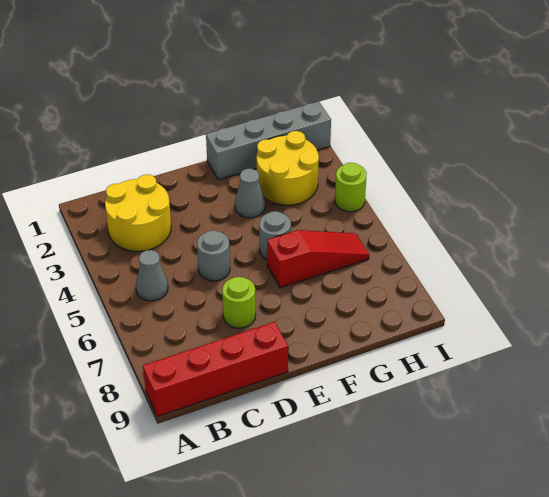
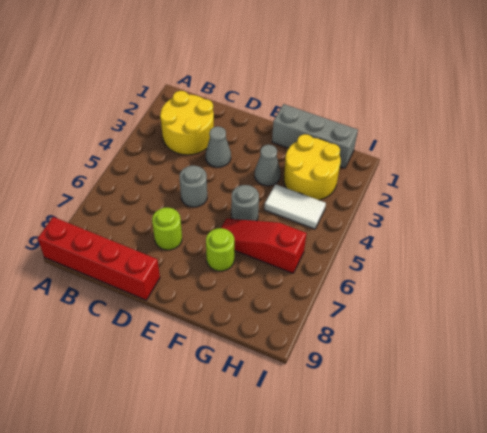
grey cone B5 level 1 -> grey cone D3 level 1
grey brick F1:I1 level 1 -> grey brick F1:H1 level 1
red slope F6:H6 level 1 top F -> red slope F6:H6 level 1 top H
none -> white tile G4:H4 level 1
lime round brick I4 level 1 -> lime round brick F7 level 1

